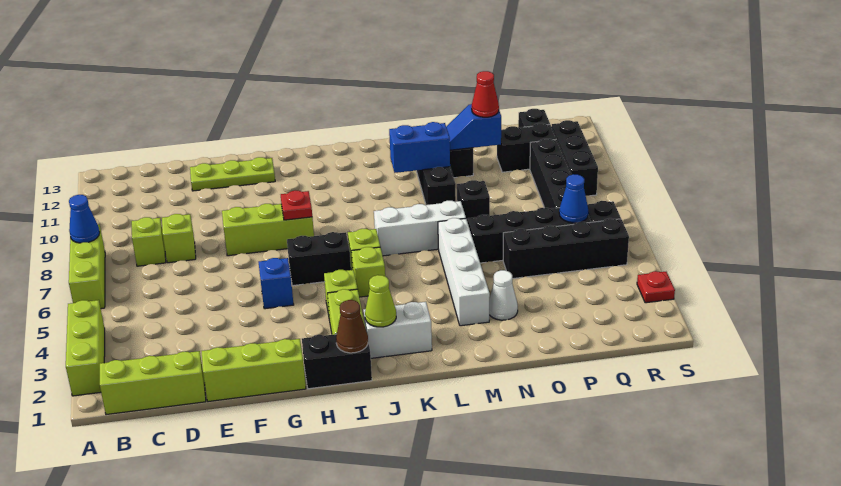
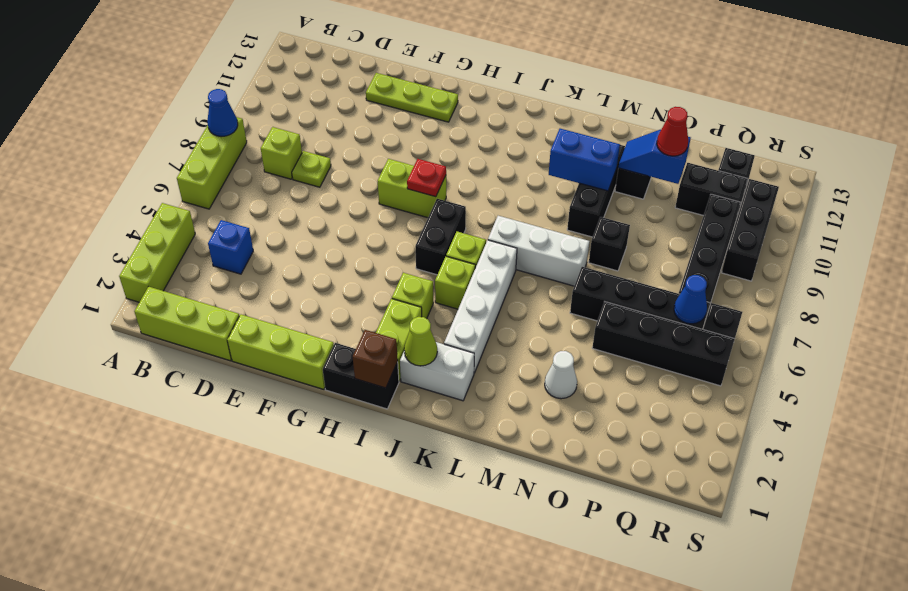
lime brick D8 level 1 -> lime plate D8 level 1
lime brick F8:H8 level 1 -> lime brick G8:H8 level 1
blue brick G5 level 1 -> blue brick C4 level 1
black brick H6:I6 level 1 -> black brick I6:I7 level 1
brown cone I1 level 2 -> brown brick I1 level 2
white brick M3:M6 level 1 -> white brick K3:K6 level 1
red plate S3 level 1 -> none

